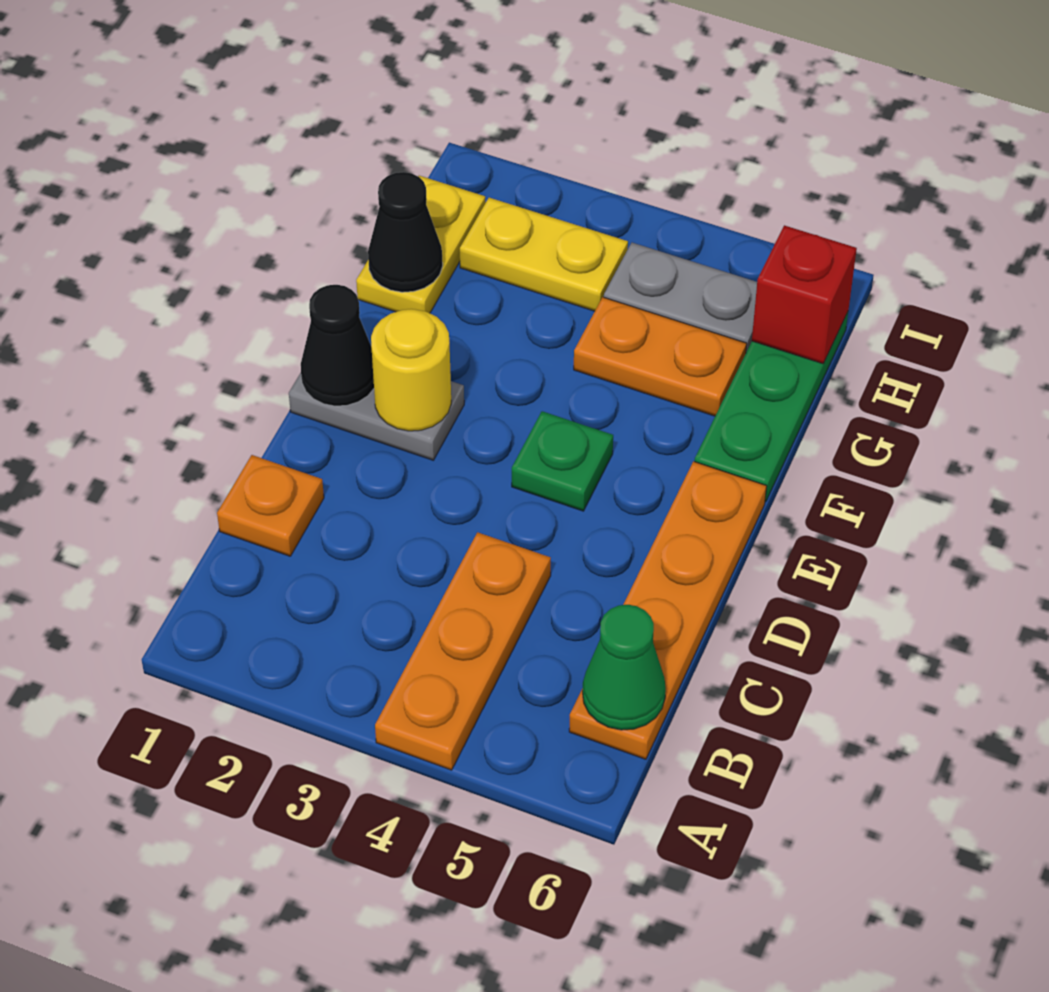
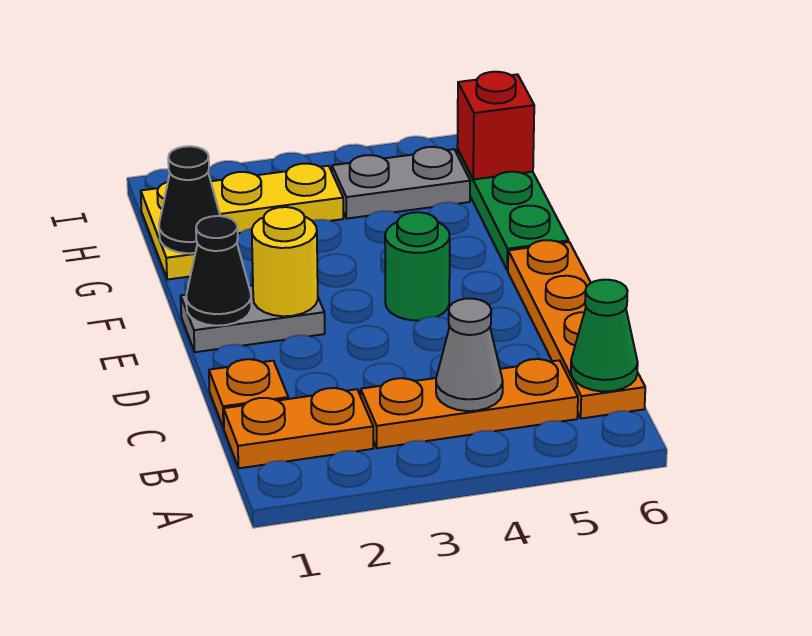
orange plate A4:C4 level 1 -> orange plate B3:B5 level 1
none -> grey cone B4 level 2
green plate E4 level 1 -> green round brick E4 level 1
orange plate G4:G5 level 1 -> orange plate B1:B2 level 1

